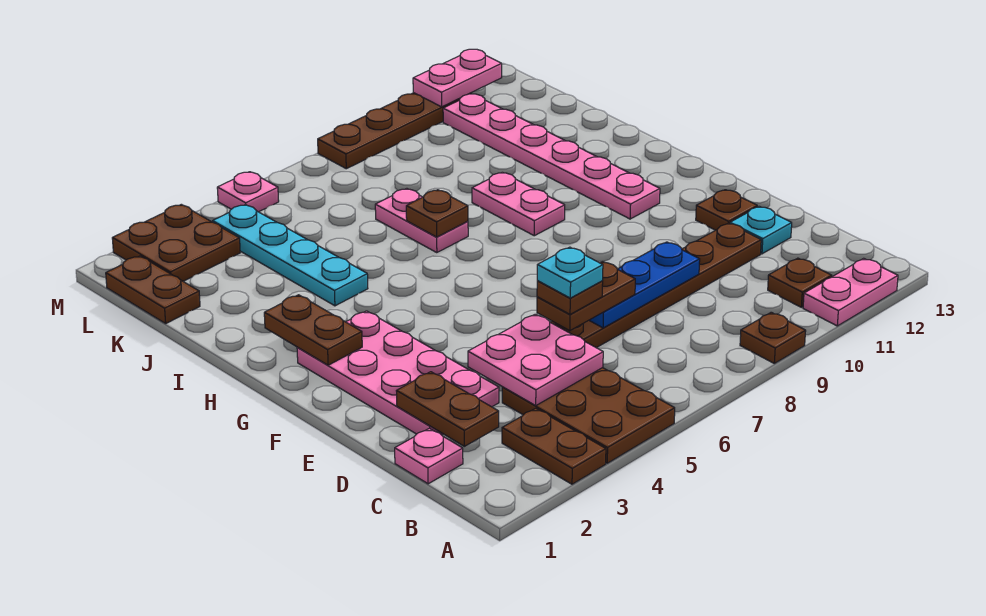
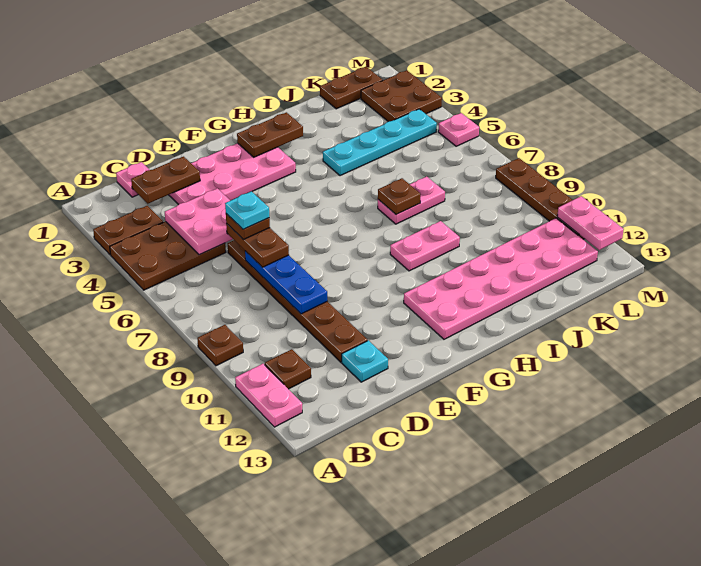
brown plate E12 level 1 -> none
pink plate G11:L11 level 1 -> pink plate G11:L12 level 1

